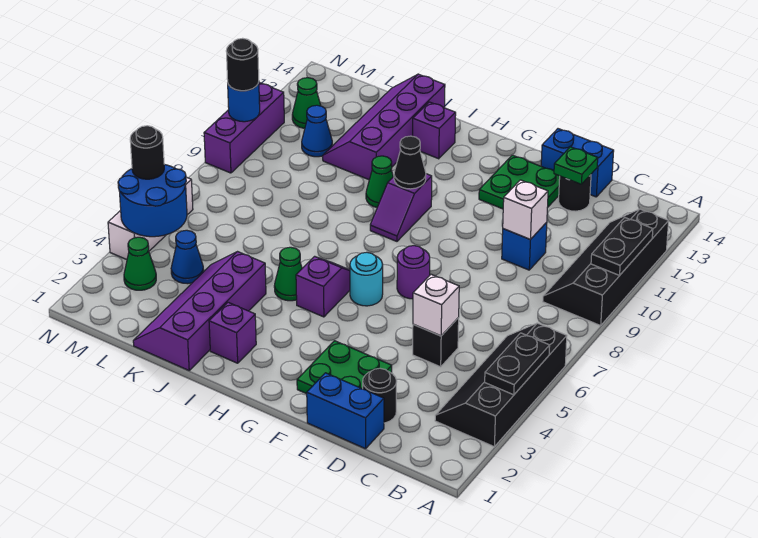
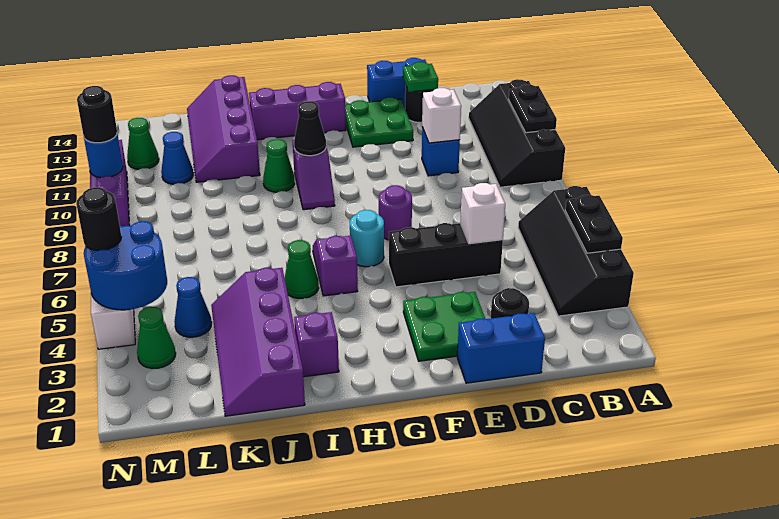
black brick D5 level 1 -> black brick D5:F5 level 1
purple brick I13 level 1 -> purple brick G13:I13 level 1

